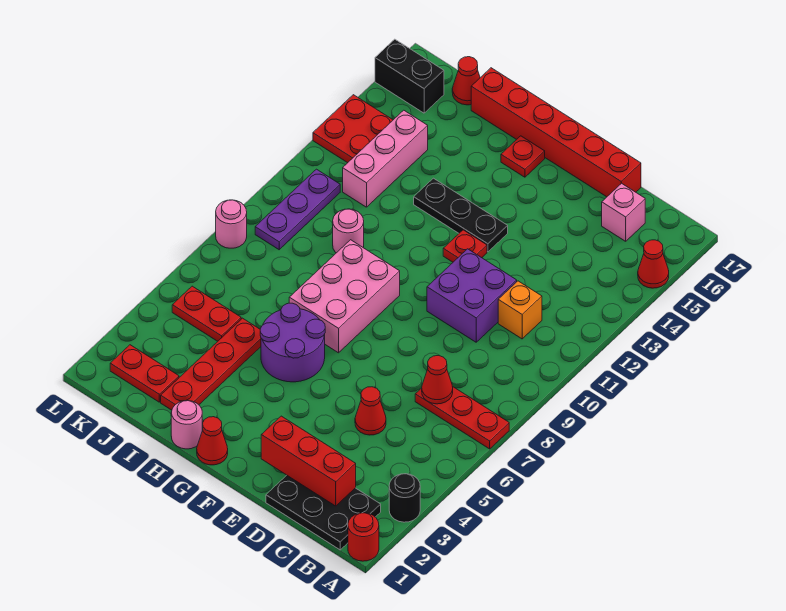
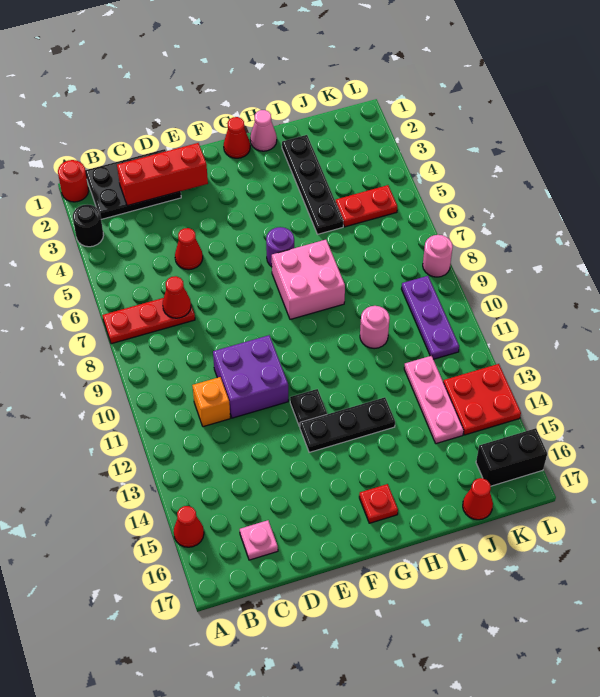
pink brick C16 level 1 -> pink plate C16 level 1
red brick D17:I17 level 1 -> none
red plate F12 level 1 -> black plate F12 level 1
purple round brick G5:H6 level 1 -> purple round brick G6 level 1
pink brick G7:H9 level 1 -> pink brick G7:H8 level 1
pink round brick H1 level 1 -> pink cone H1 level 1
red plate I2:I5 level 1 -> black plate I2:I5 level 1
red plate J2:K2 level 1 -> none
pink brick J12:J14 level 1 -> pink plate J12:J14 level 1

